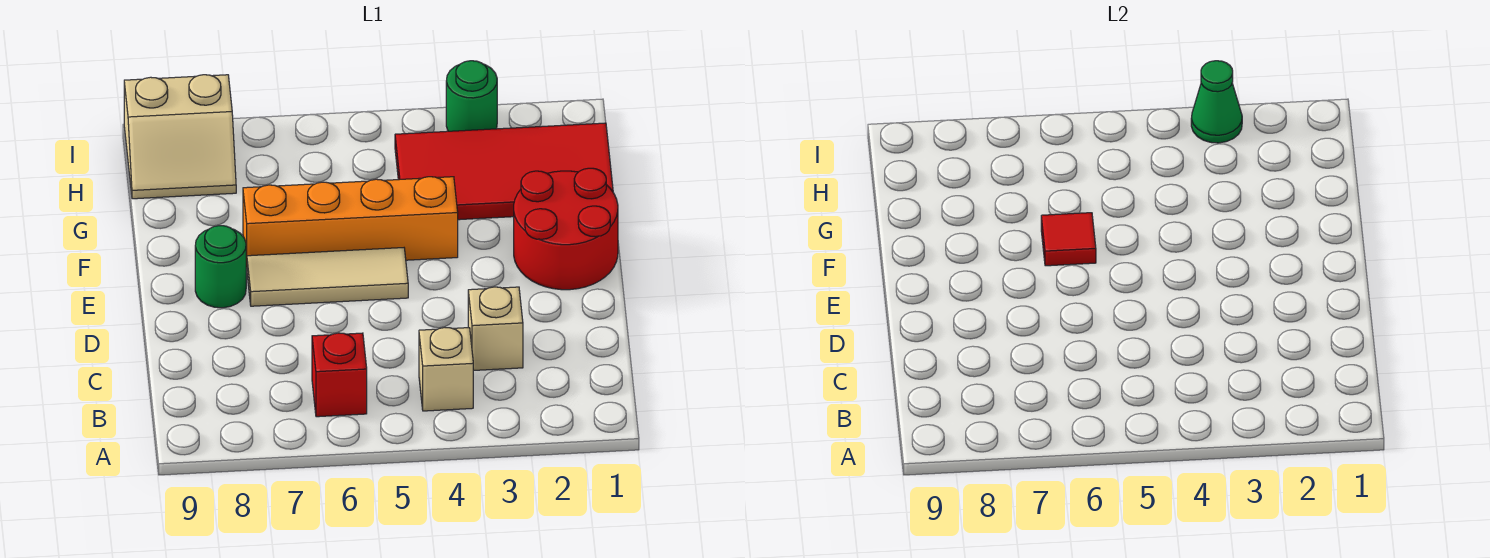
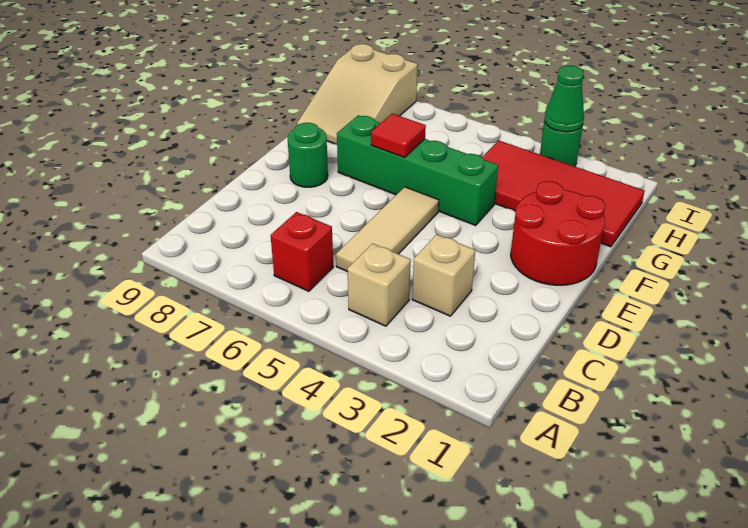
tan tile E5:E7 level 1 -> tan tile C5:E5 level 1
orange brick F4:F7 level 1 -> green brick F4:F7 level 1
tan slope H8:I9 level 1 top I -> tan slope G8:I9 level 1 top I

